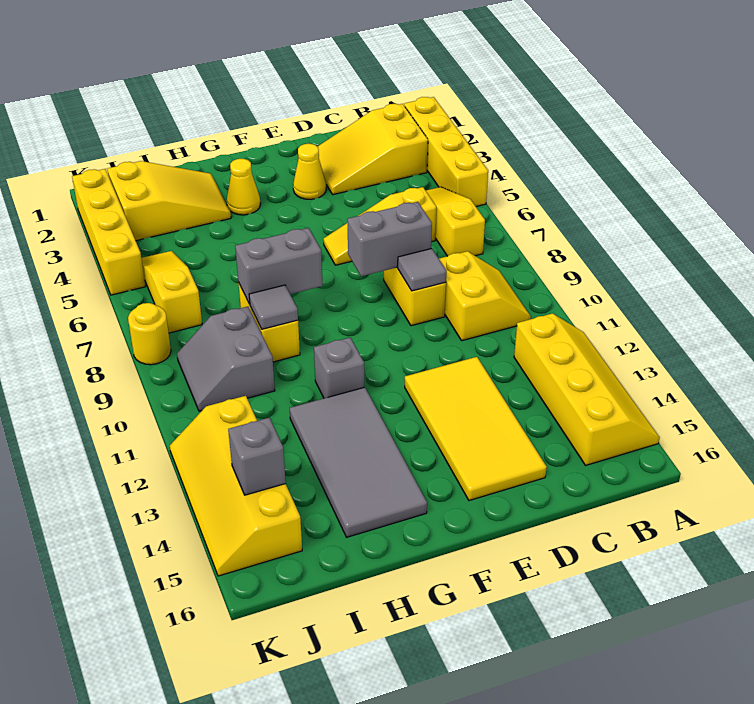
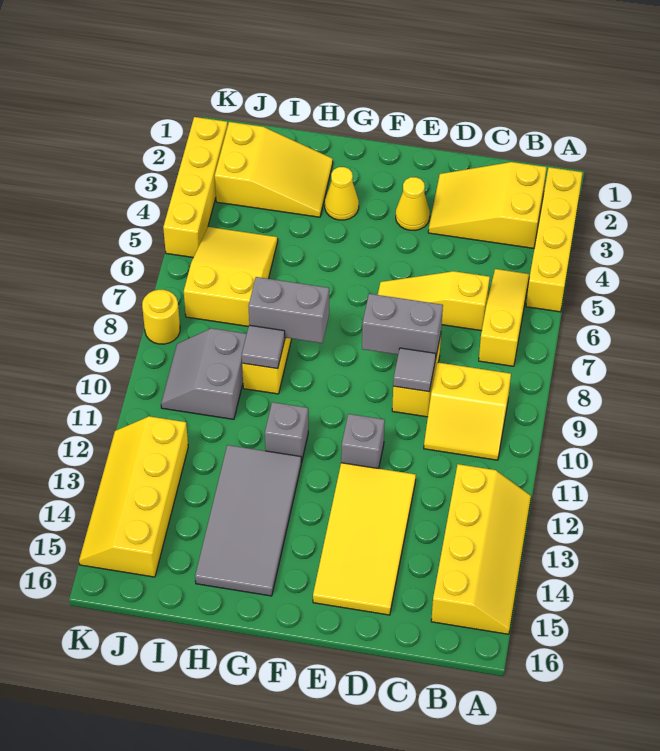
yellow slope B9:C10 level 1 top C -> yellow slope B9:C10 level 1 top 9
yellow slope J5:J7 level 1 top 7 -> yellow slope I5:J7 level 1 top 7
grey brick J14 level 2 -> grey brick E11 level 1

